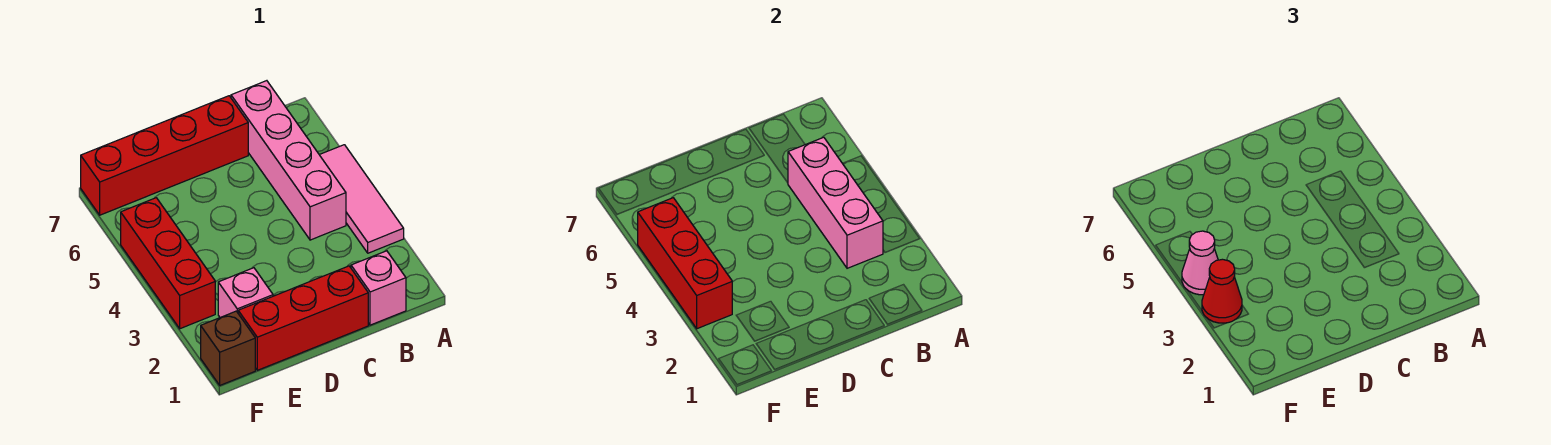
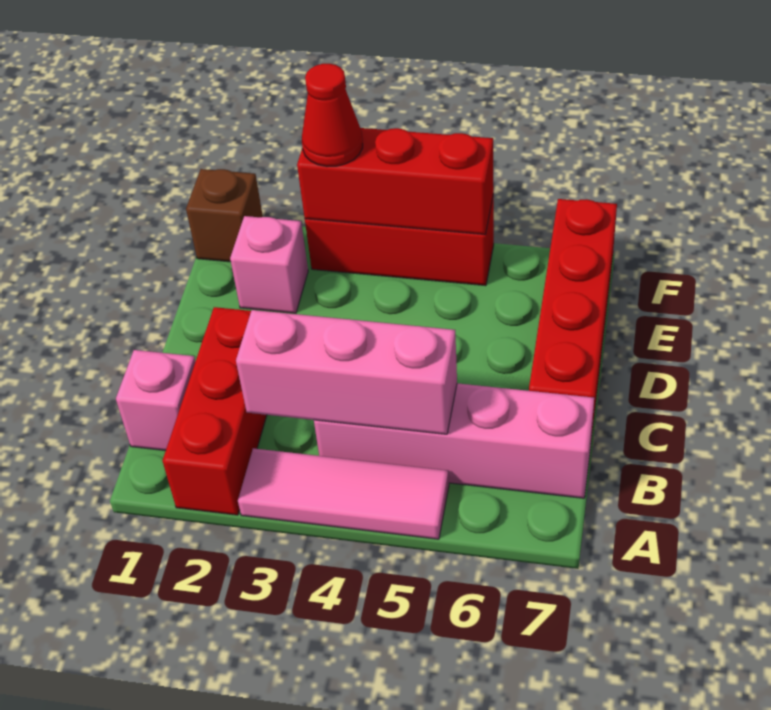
red brick C1:E1 level 1 -> red brick A2:C2 level 1
pink cone F4 level 3 -> none

